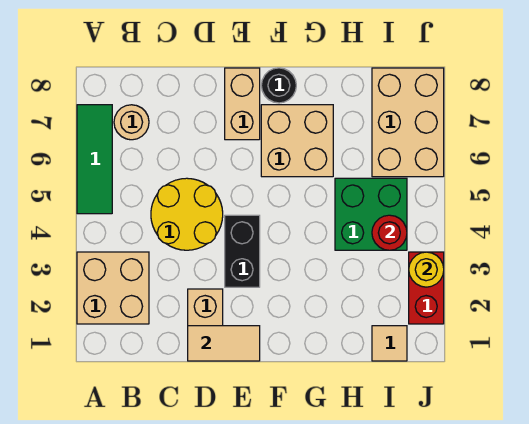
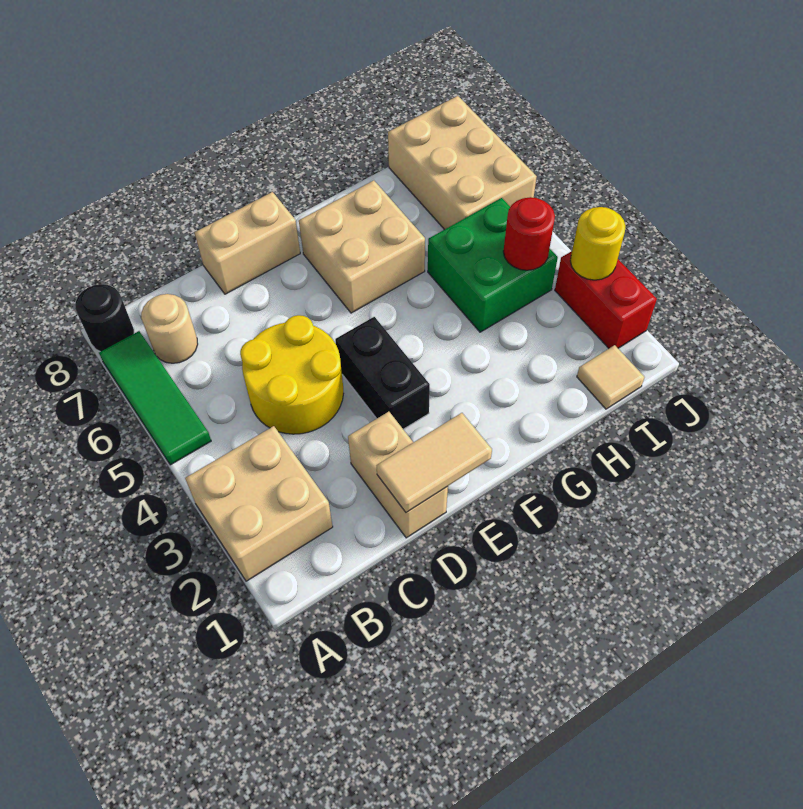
tan brick E7:E8 level 1 -> tan brick D8:E8 level 1
black round brick F8 level 1 -> black round brick A8 level 1

